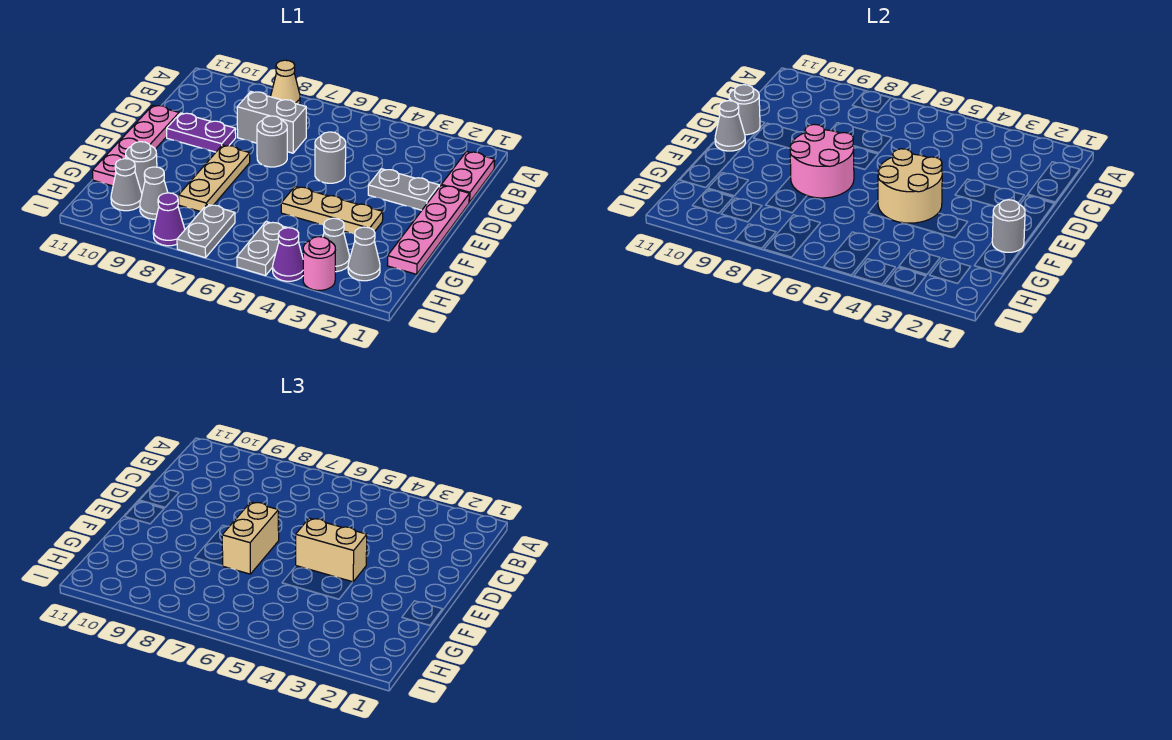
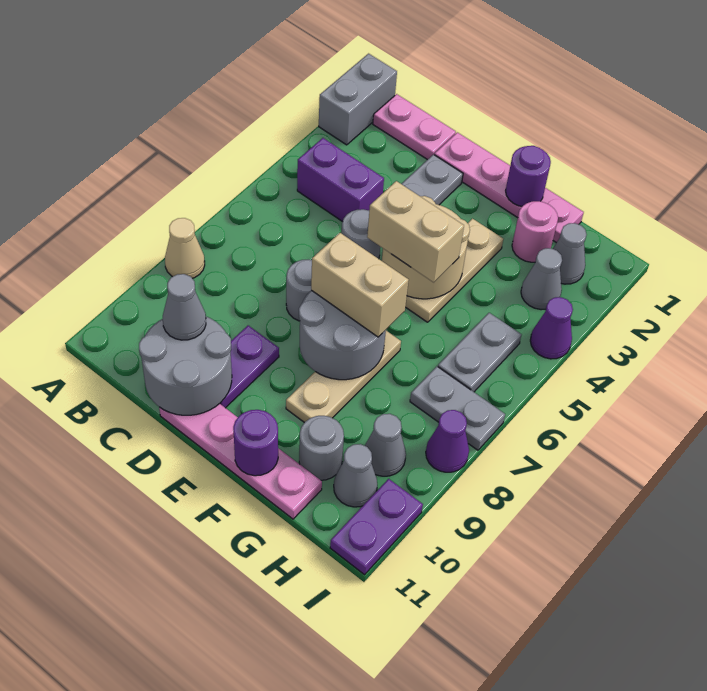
none -> purple brick B4:C4 level 1
grey brick C7:C8 level 1 -> grey brick A1:A2 level 1
grey round brick D11 level 2 -> grey round brick C10:D11 level 2
tan brick E4:E5 level 3 -> tan brick E5:F5 level 3
pink round brick E7:F8 level 2 -> grey round brick E7:F8 level 2
tan plate E8:G8 level 1 -> tan plate F7:F9 level 1
grey cone E11 level 2 -> grey cone C10 level 3
grey round brick F1 level 2 -> purple round brick F1 level 2
none -> purple round brick F11 level 2
grey plate H5:I5 level 1 -> grey plate H5:H6 level 1
pink round brick I3 level 1 -> pink round brick G2 level 1
none -> purple plate I10:I11 level 1

